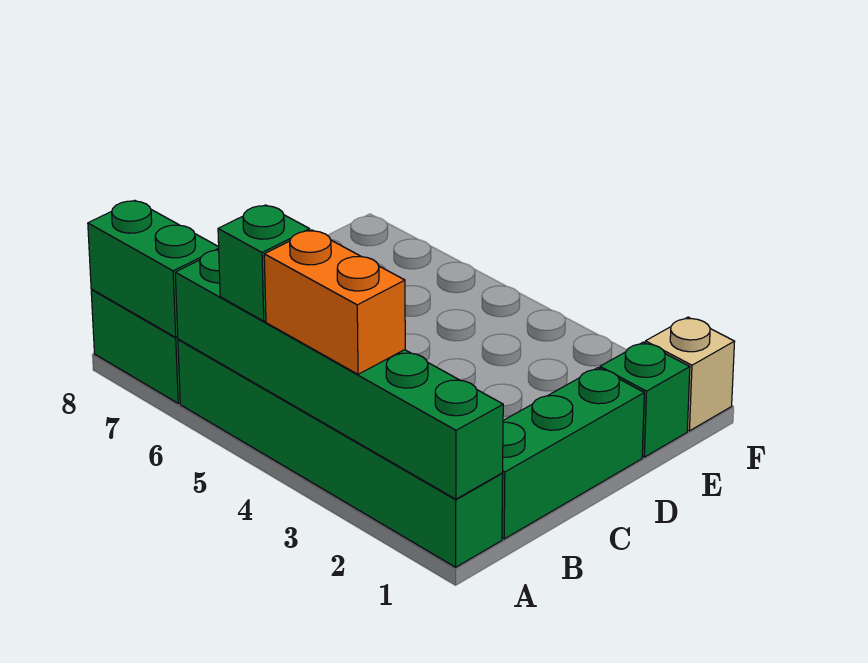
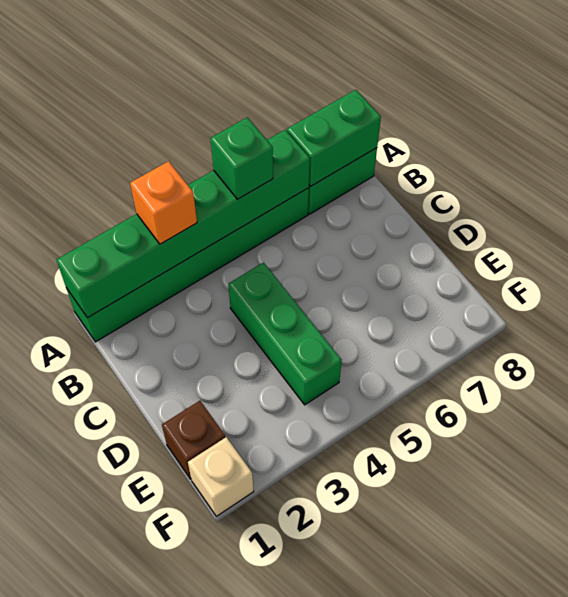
orange brick A3:A4 level 3 -> orange brick A3 level 3
green brick B1:D1 level 1 -> green brick C4:E4 level 1
green brick E1 level 1 -> brown brick E1 level 1

